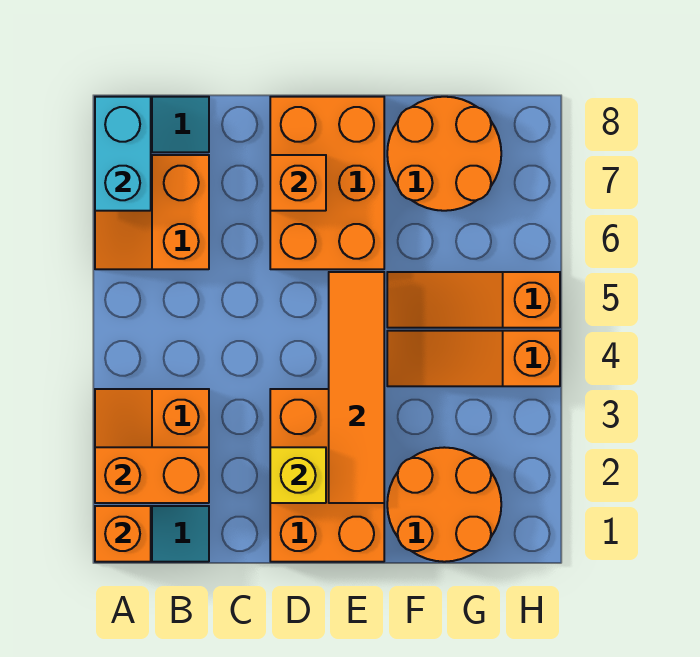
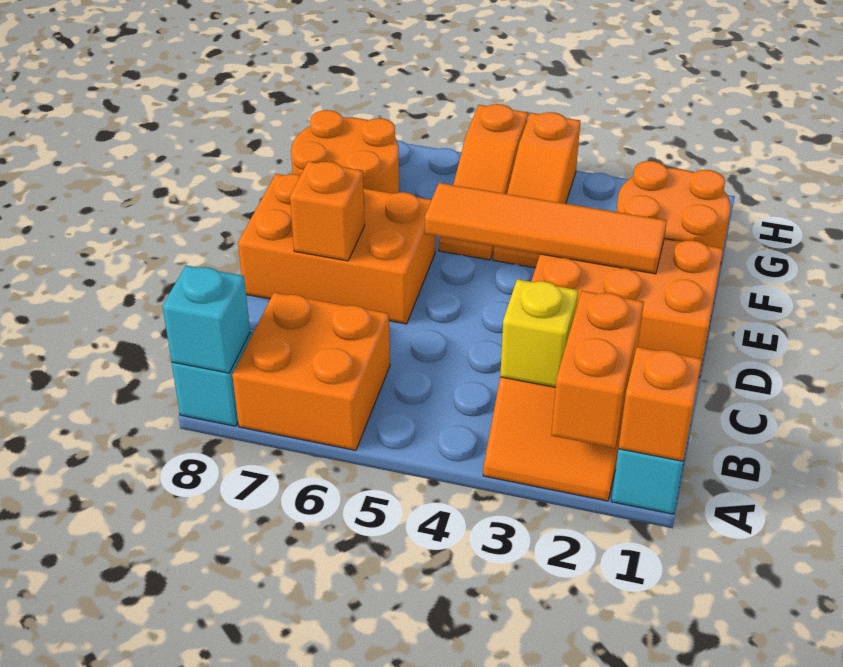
orange slope A6:B7 level 1 top B -> orange brick A6:B7 level 1
cyan brick A7:A8 level 2 -> cyan brick A8 level 2
yellow brick D2 level 2 -> yellow brick B3 level 2

